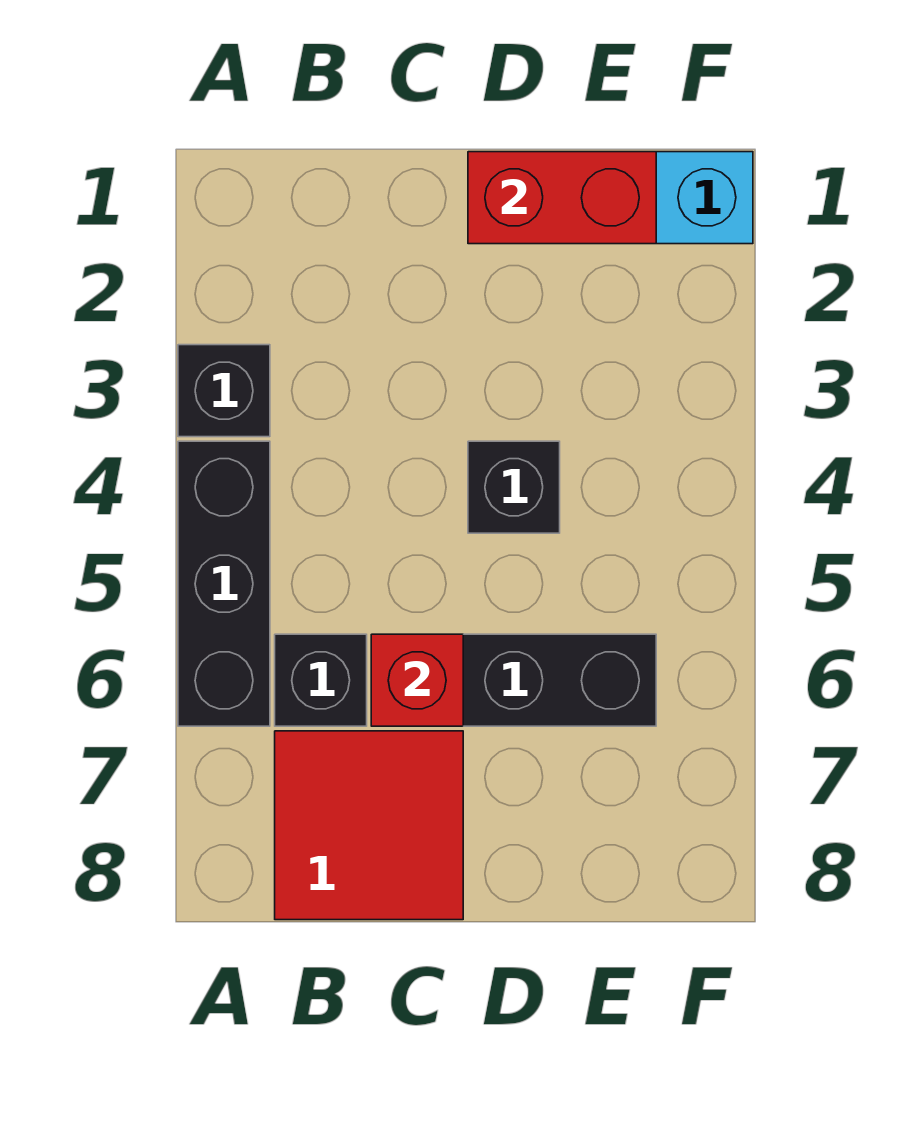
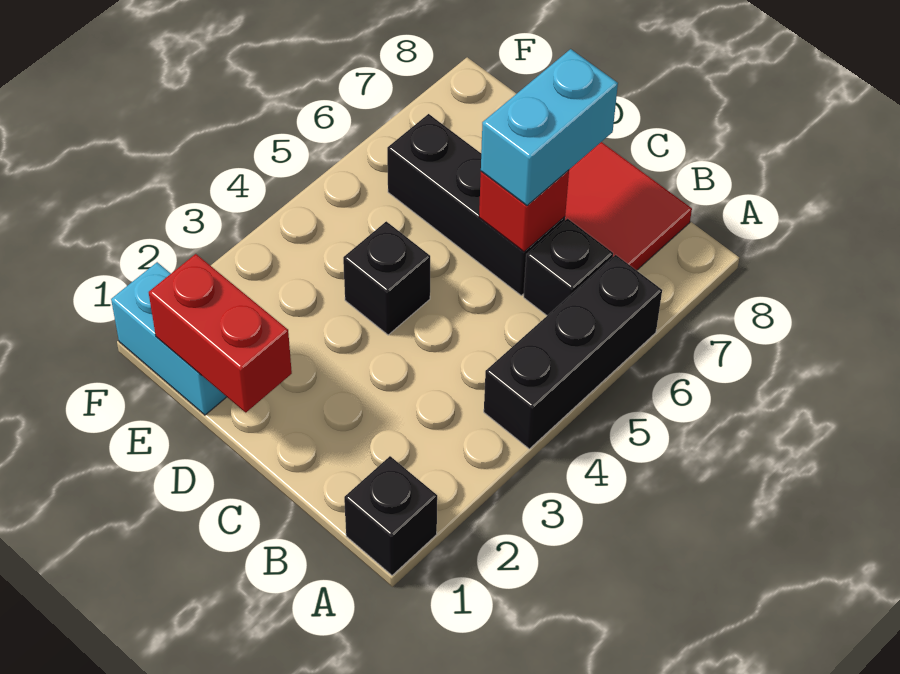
black brick A3 level 1 -> black brick A1 level 1
none -> cyan brick C6:C7 level 3

